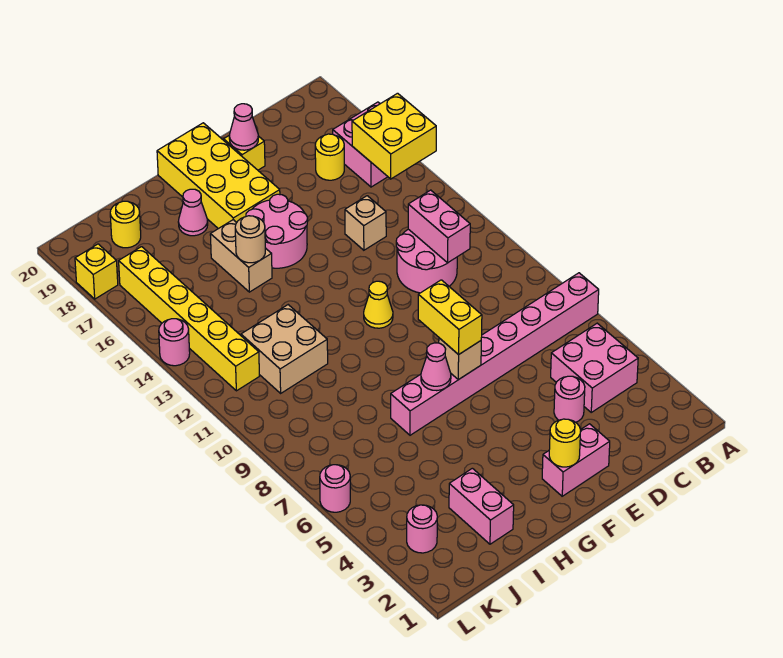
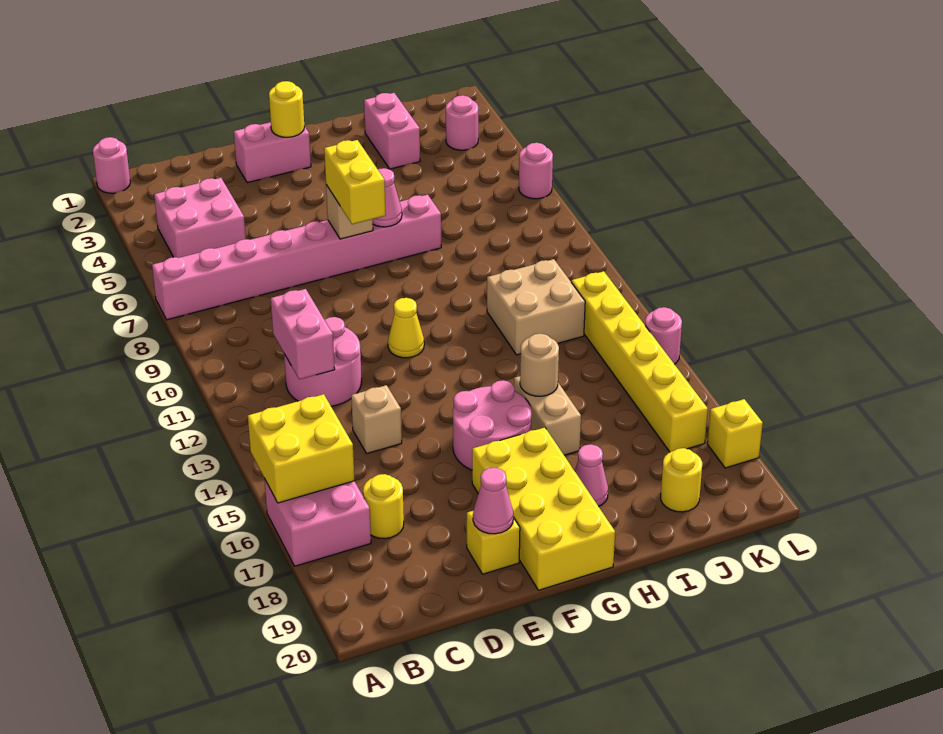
pink round brick D4 level 1 -> pink round brick A1 level 1

